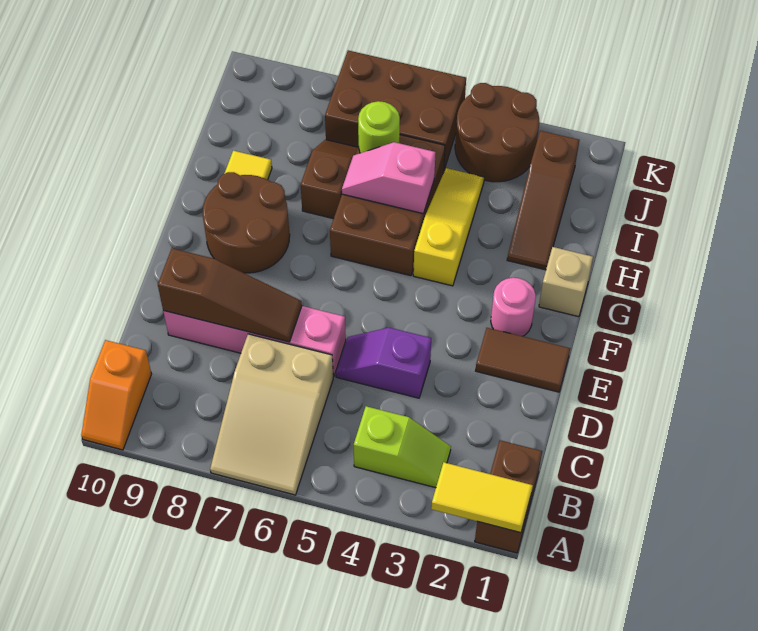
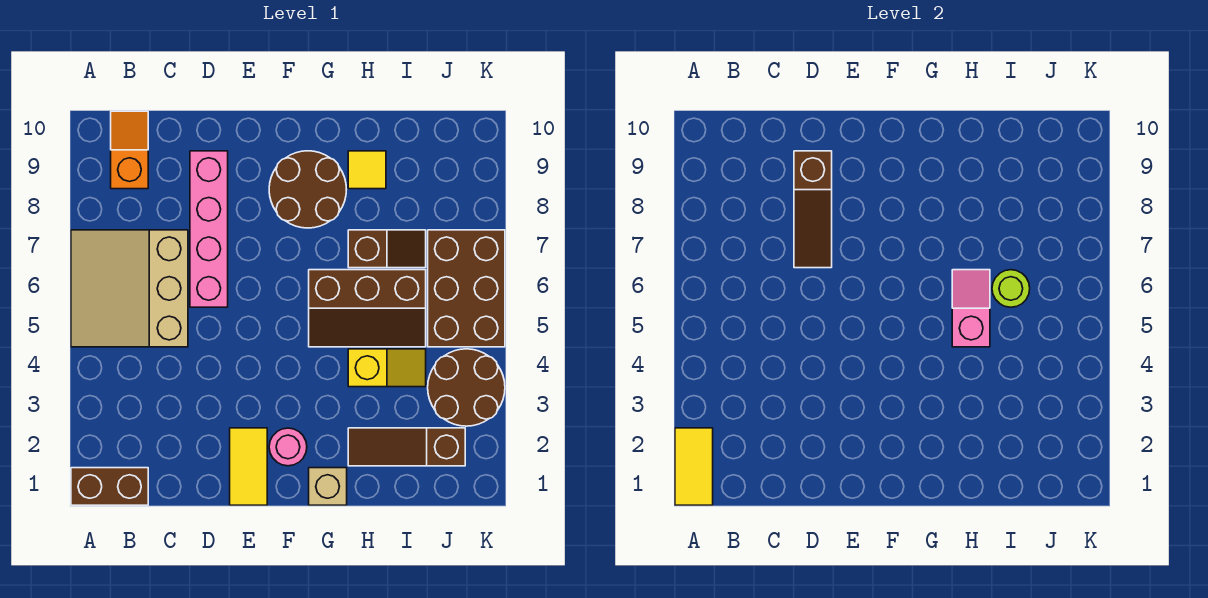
tan slope A6:C7 level 1 top C -> tan slope A5:C7 level 1 top C
orange slope A10:B10 level 1 top B -> orange slope B9:B10 level 1 top 9
lime slope B3:B4 level 1 top 4 -> none
purple slope D4:D5 level 1 top 4 -> none
brown tile E1:E2 level 1 -> yellow tile E1:E2 level 1
yellow slope G4:I4 level 1 top G -> yellow slope H4:I4 level 1 top H
brown brick G5:I6 level 1 -> brown slope G5:I6 level 1 top 6

